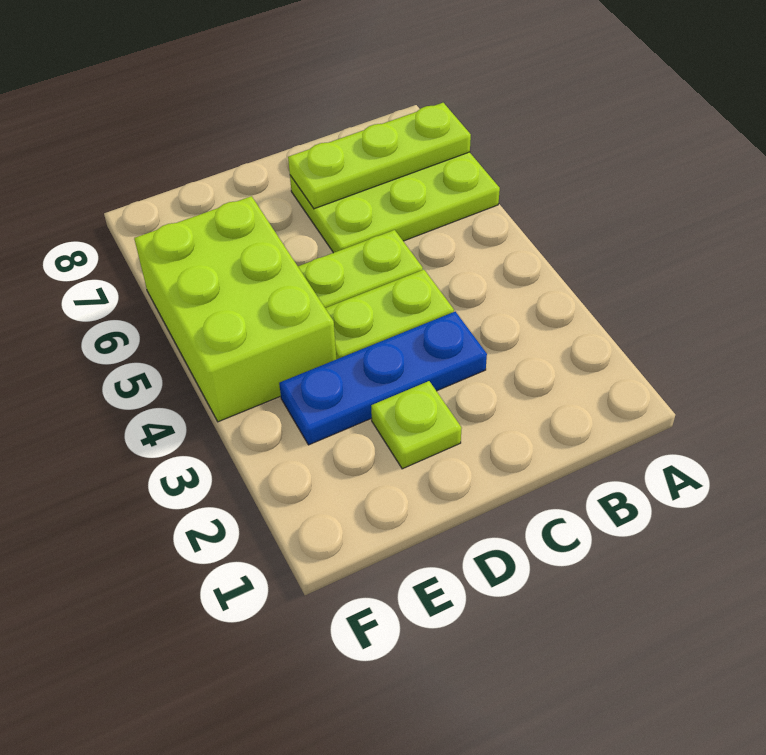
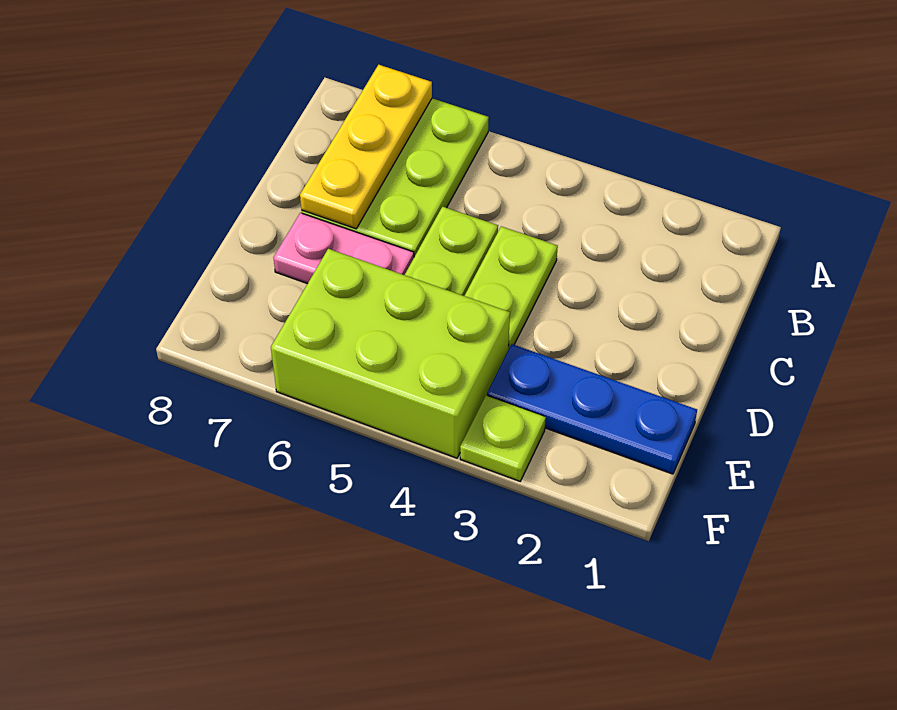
lime plate A7:C7 level 2 -> yellow plate A7:C7 level 2
blue plate C3:E3 level 1 -> blue plate E1:E3 level 1
lime plate D2 level 1 -> lime plate F3 level 1
none -> pink plate D6:D7 level 1

